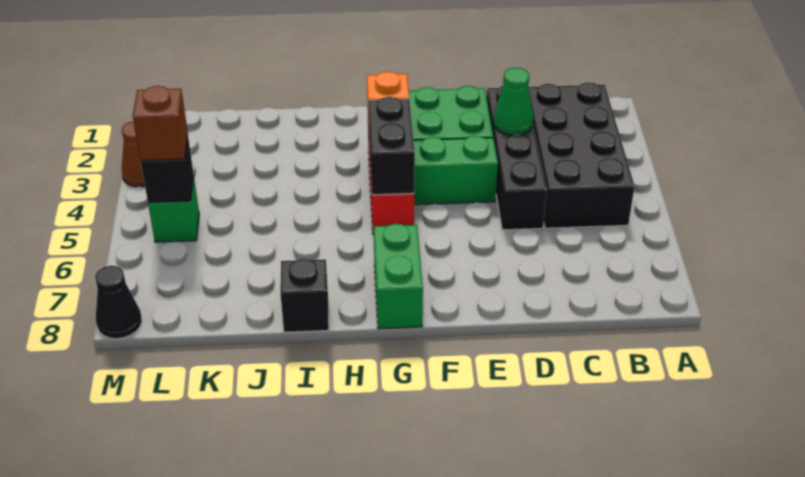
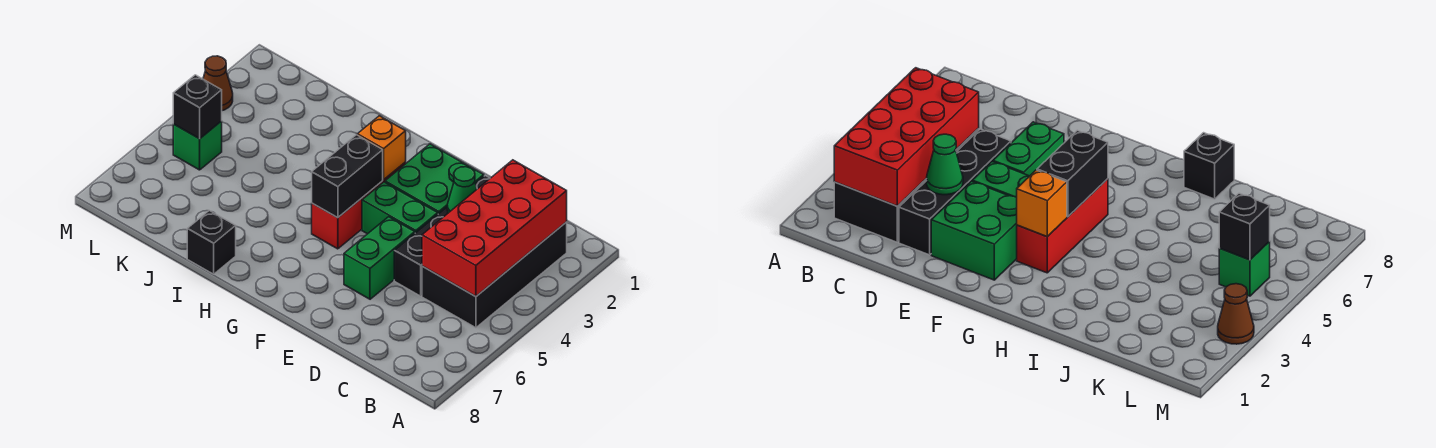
none -> red brick B2:C5 level 2
green brick G7:G8 level 1 -> green brick E5:E6 level 1
brown brick L5 level 3 -> none
black cone M8 level 1 -> none

